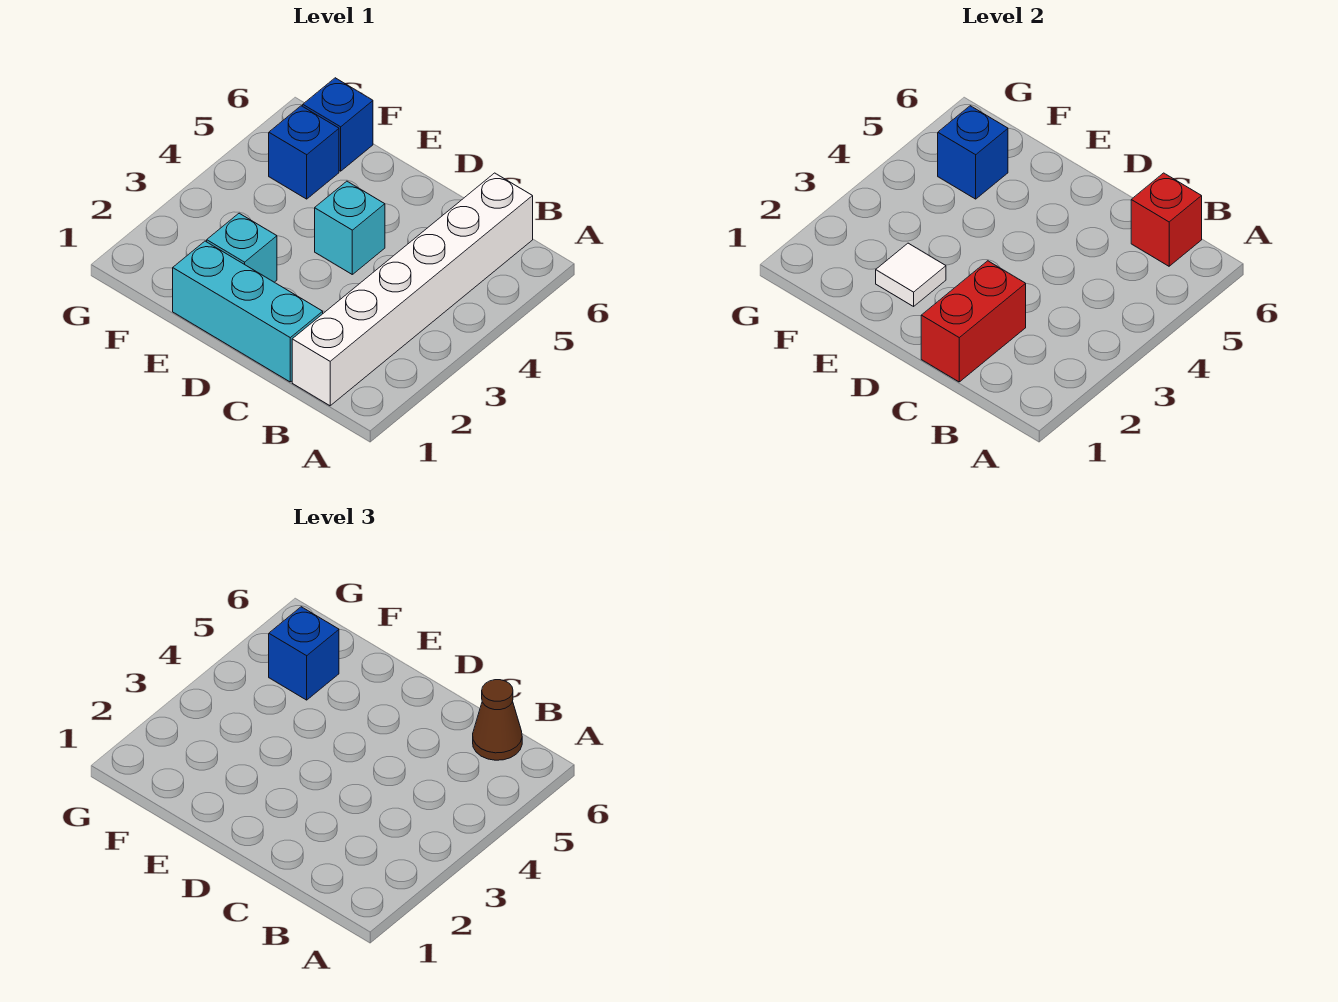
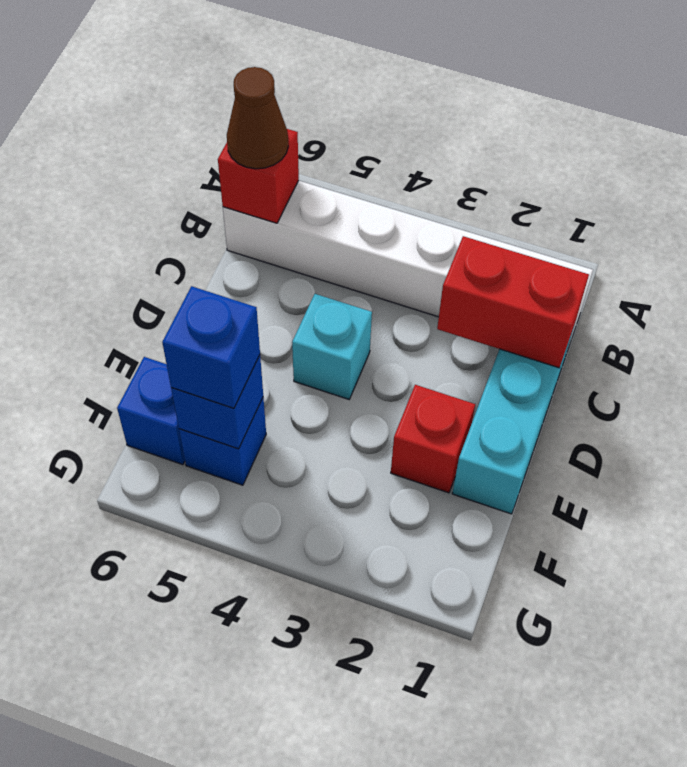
cyan brick E2 level 1 -> red brick E2 level 1
white tile E2 level 2 -> none

